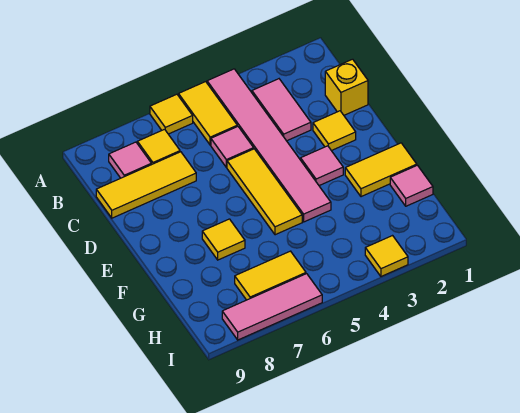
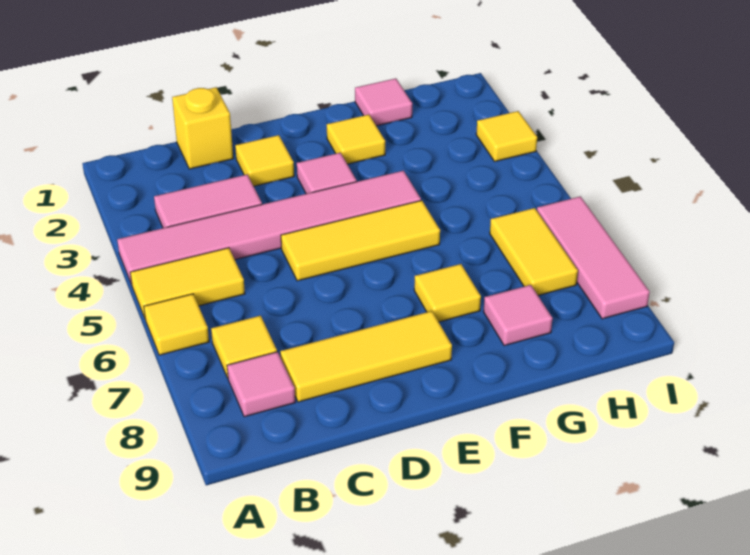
pink tile C5 level 1 -> pink tile G8 level 1
yellow tile C7:C9 level 1 -> yellow tile C8:E8 level 1
yellow tile F1:F2 level 1 -> yellow tile F2 level 1

